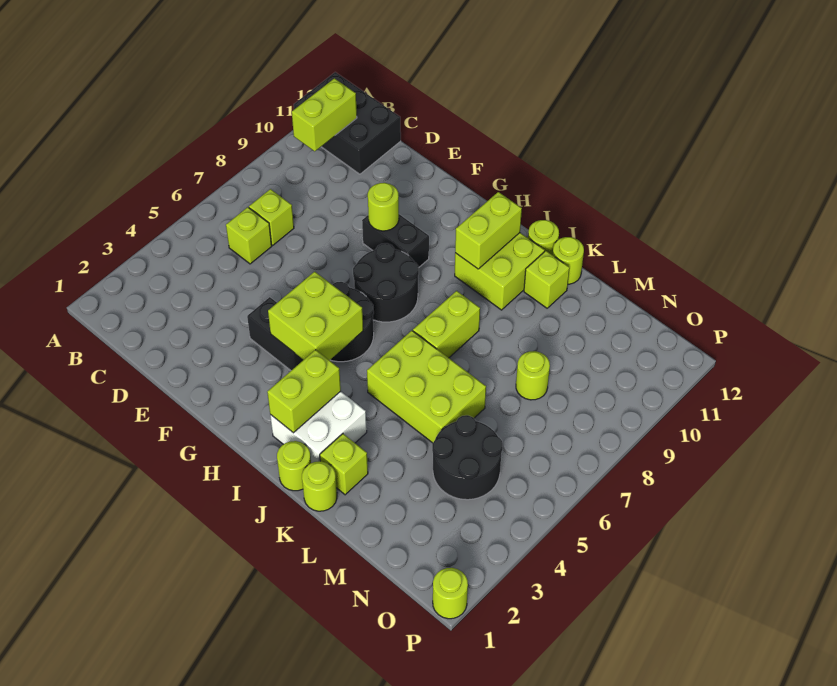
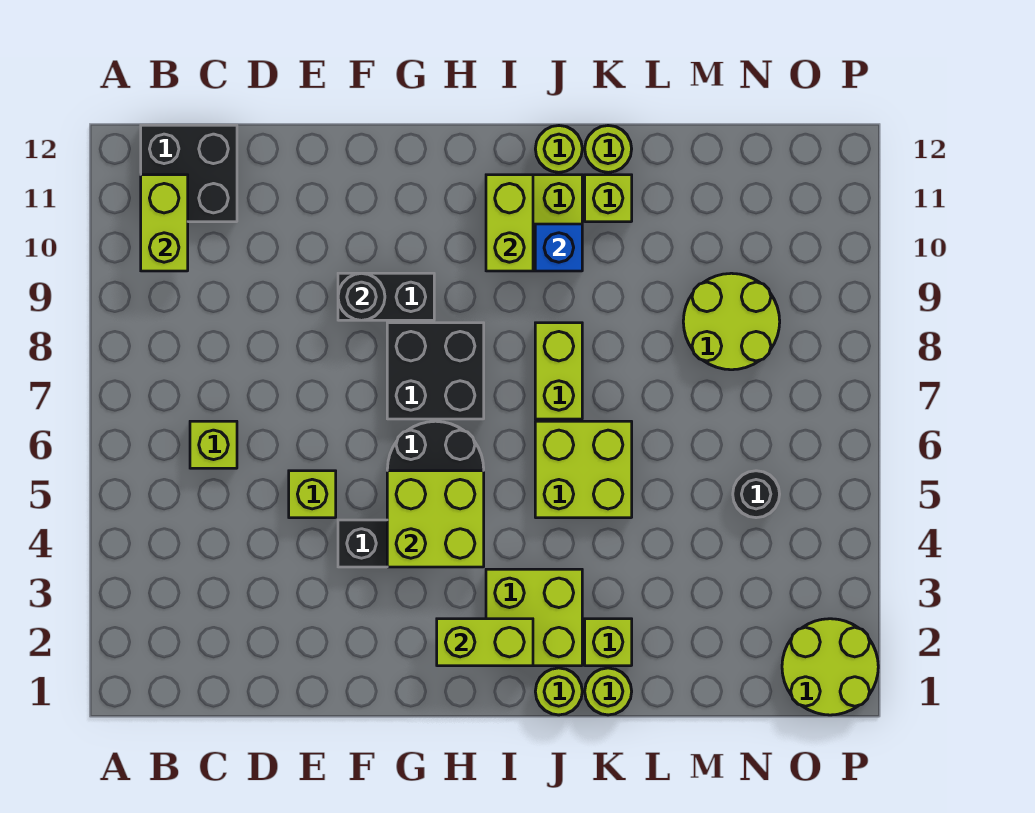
black brick A11:C12 level 1 -> black brick B11:C12 level 1
lime brick C7 level 1 -> lime brick E5 level 1
lime round brick F9 level 2 -> black round brick F9 level 2
black round brick G7:H8 level 1 -> black brick G7:H8 level 1
white brick I2:J3 level 1 -> lime brick I2:J3 level 1
lime brick I2:I3 level 2 -> lime brick H2:I2 level 2
lime brick J5:L6 level 1 -> lime brick J5:K6 level 1
none -> blue brick J10 level 2
black round brick M4:N5 level 1 -> black round brick N5 level 1
lime round brick M8 level 1 -> lime round brick M8:N9 level 1
lime round brick P1 level 1 -> lime round brick O1:P2 level 1

